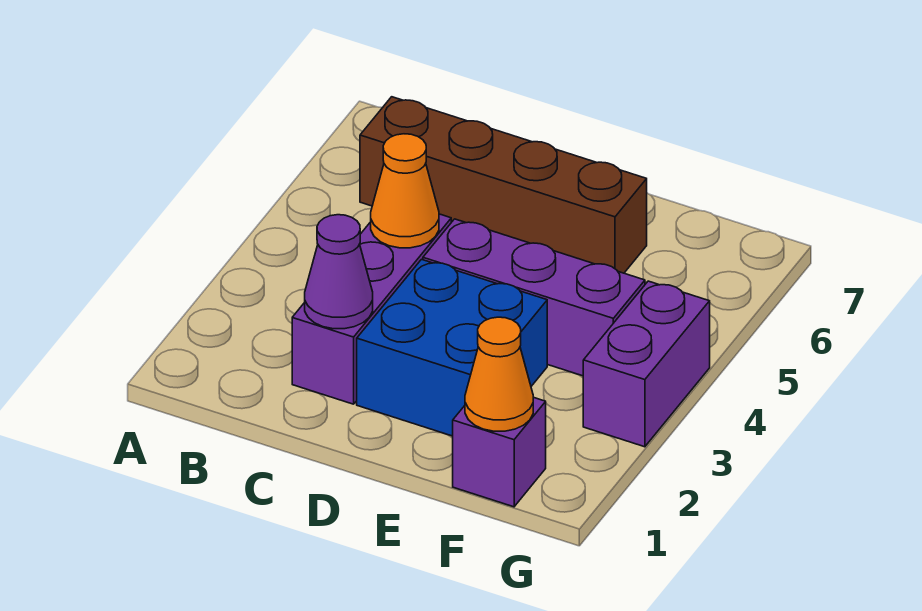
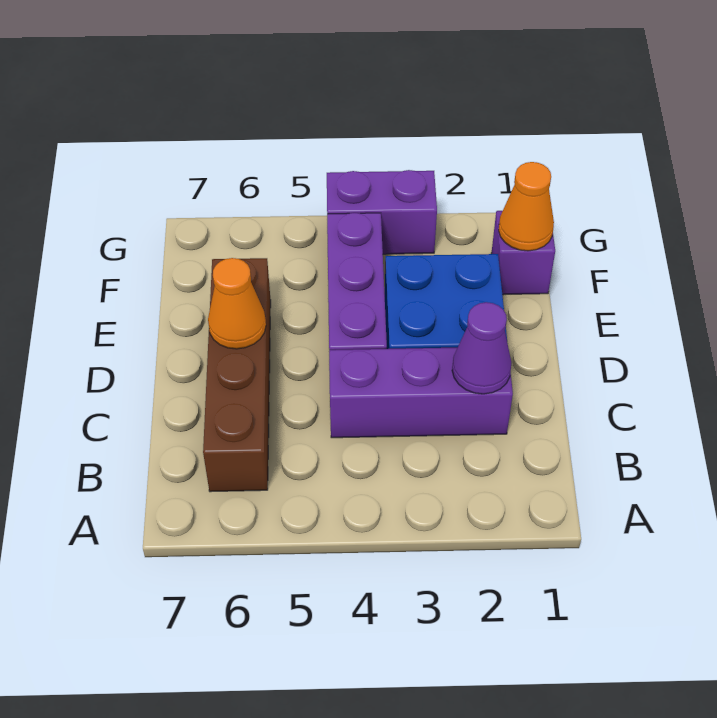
orange cone C4 level 2 -> orange cone D6 level 2

